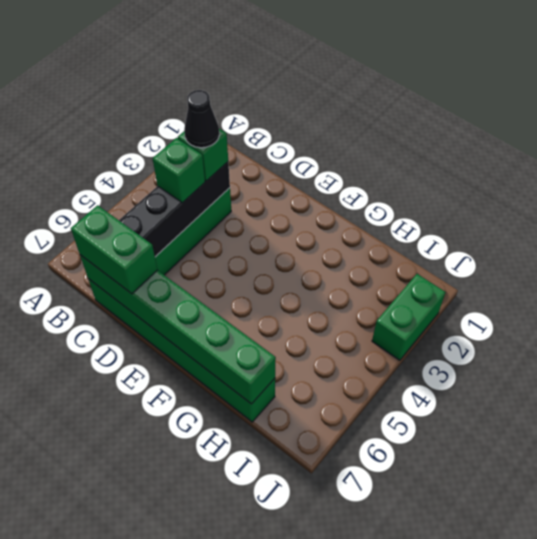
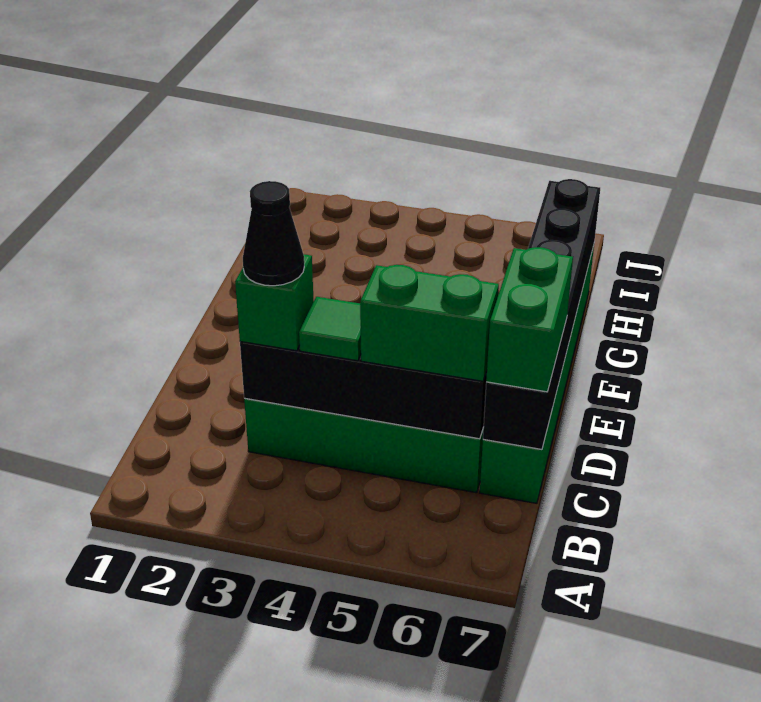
green brick C4 level 3 -> green tile C4 level 3
green brick C7:H7 level 2 -> black brick C7:H7 level 2
green brick J2:J3 level 1 -> green brick C5:C6 level 3

